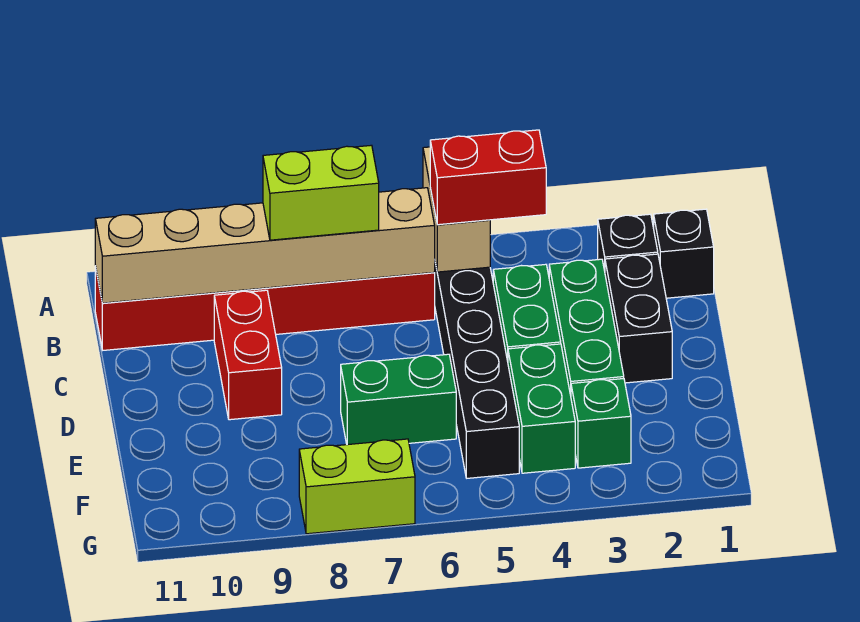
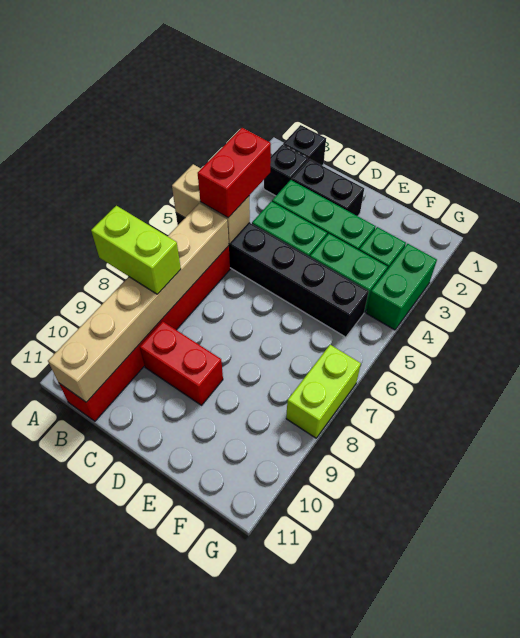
lime brick B7:B8 level 3 -> lime brick A8:B8 level 3
green brick E6:E7 level 1 -> green brick G3:G4 level 1

